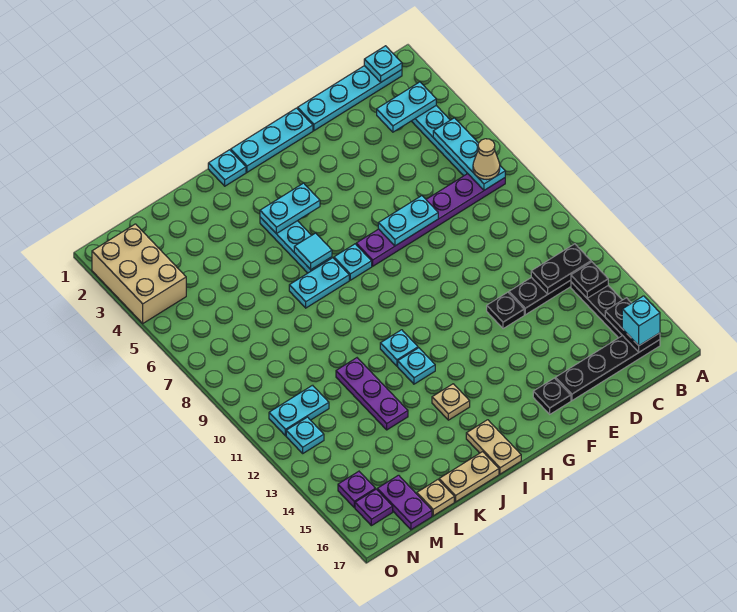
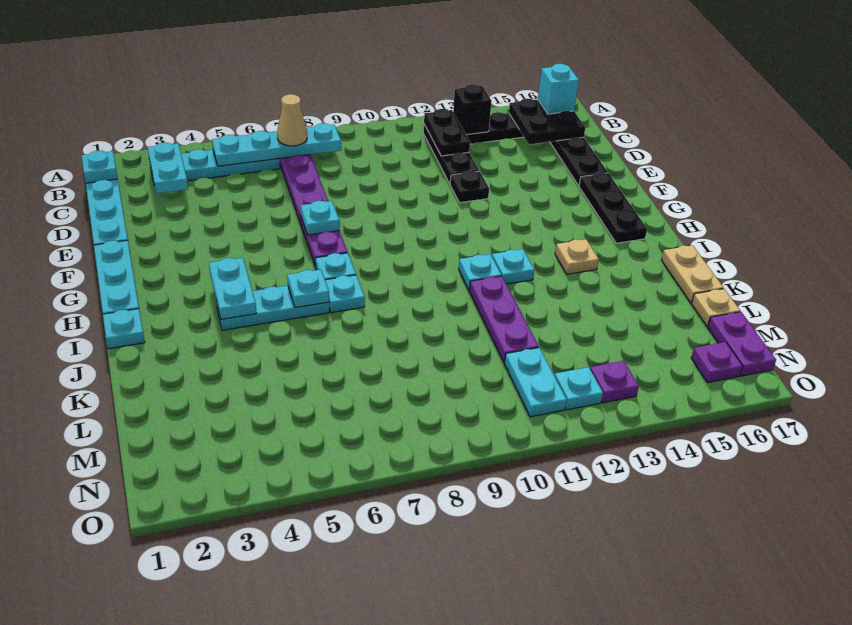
cyan plate B5:B7 level 2 -> cyan plate B5:B8 level 2
black plate B13 level 2 -> black brick B13 level 2
black plate B15:B16 level 2 -> black plate B15:C16 level 2
cyan plate E7:F7 level 2 -> cyan plate F7 level 2
black plate F16 level 1 -> black plate F16:H16 level 1
cyan tile I6 level 2 -> cyan plate I6 level 2
cyan plate I7:J7 level 1 -> cyan plate I7 level 1
tan plate I16:I17 level 1 -> none
purple plate K11:K13 level 1 -> purple plate J11:L11 level 1
purple plate M16:M17 level 1 -> purple plate M17:N17 level 1
tan brick N2:O4 level 1 -> none
purple plate N15 level 1 -> purple plate N13 level 1

